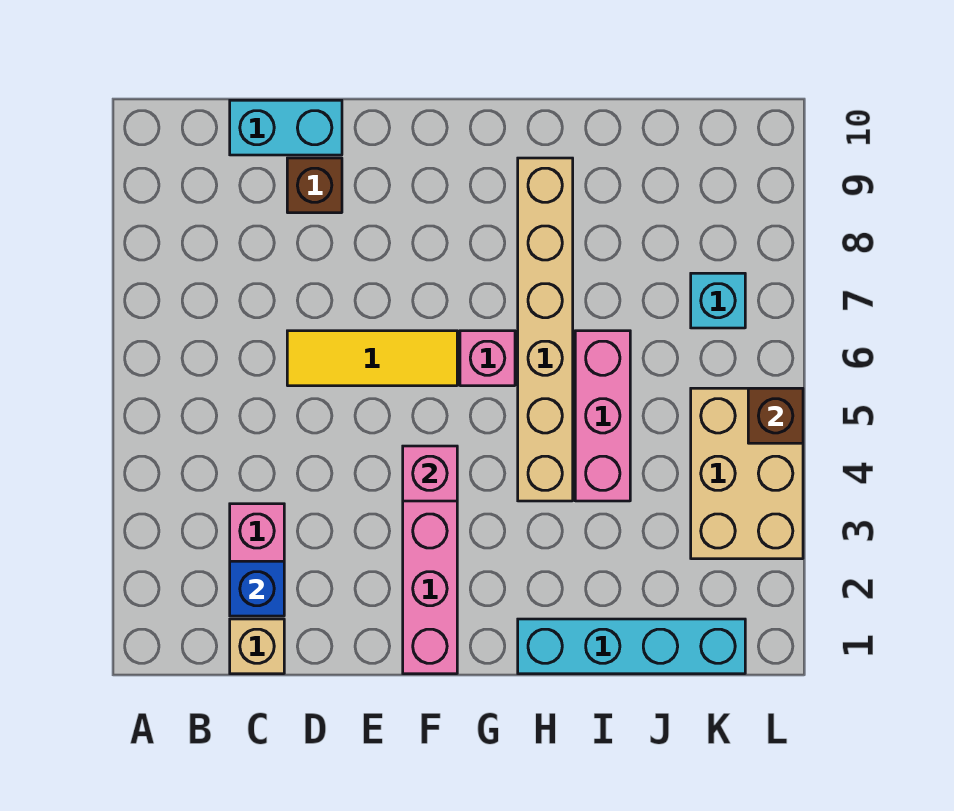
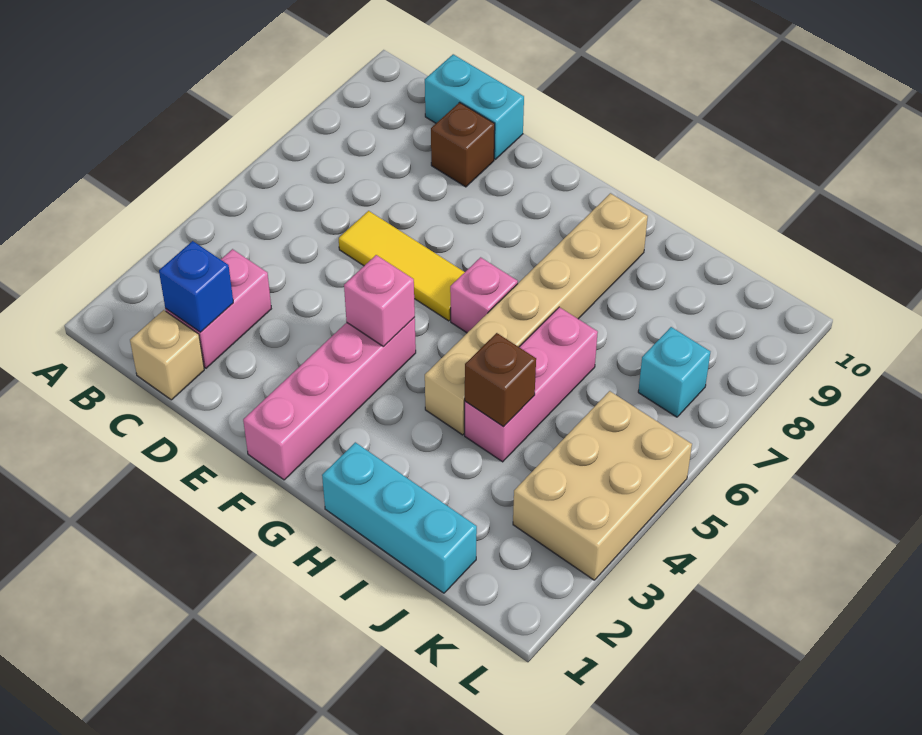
cyan brick H1:K1 level 1 -> cyan brick H1:J1 level 1
brown brick L5 level 2 -> brown brick I4 level 2

